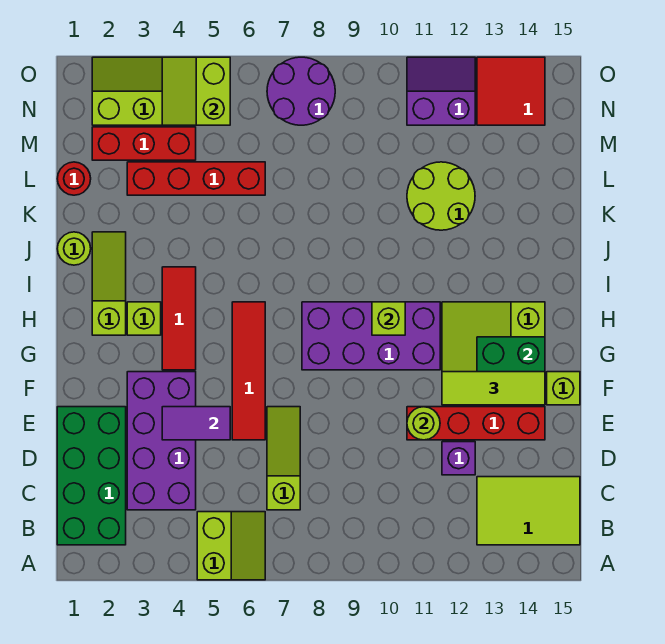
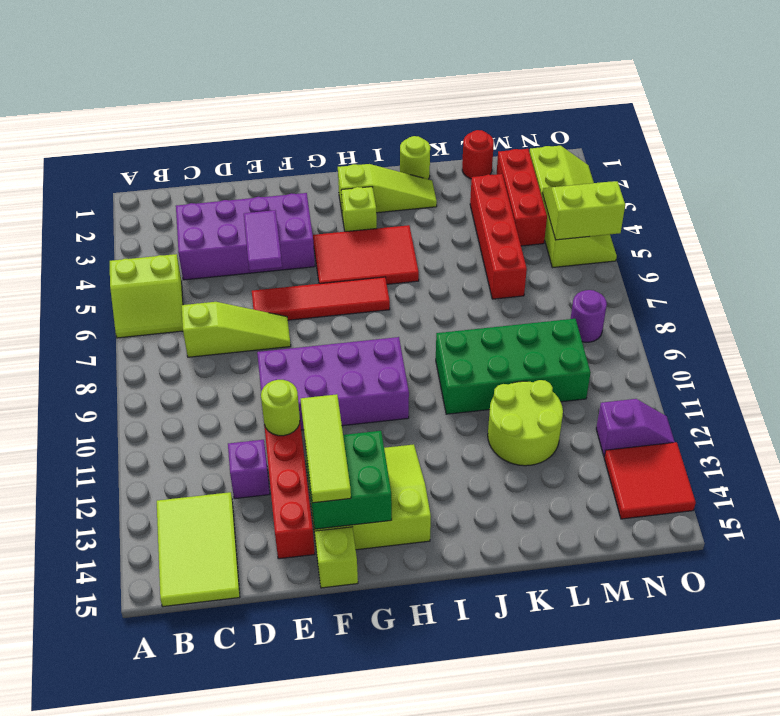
green brick B1:E2 level 1 -> green brick J9:M10 level 1
red tile G4:I4 level 1 -> red tile G4:I5 level 1
purple brick G8:H11 level 1 -> purple brick E9:H10 level 1
lime brick H10 level 2 -> none
purple round brick N7:O8 level 1 -> purple round brick N8 level 1
purple slope N11:O12 level 1 top N -> purple slope N12:O12 level 1 top N

